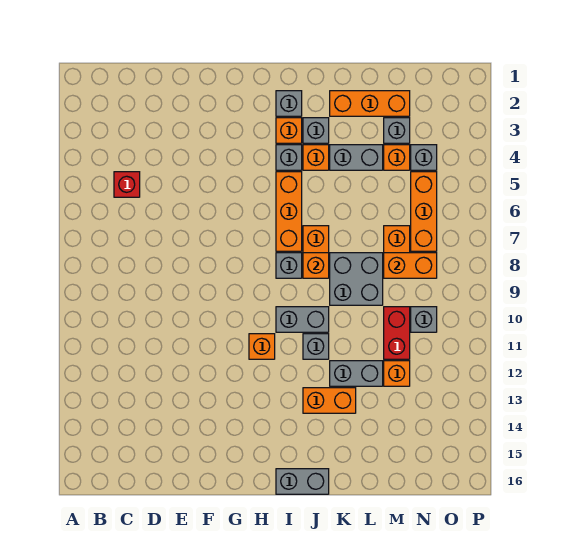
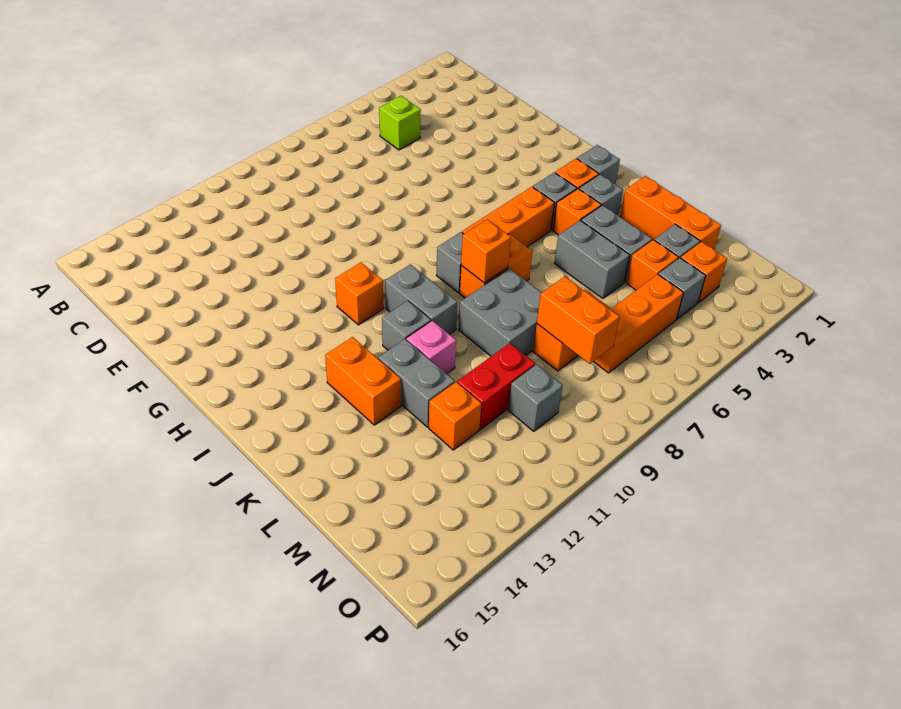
red brick C5 level 1 -> lime brick C5 level 1
grey brick I16:J16 level 1 -> grey brick K5:L5 level 1
none -> pink brick K11 level 1
none -> orange brick N3 level 1

